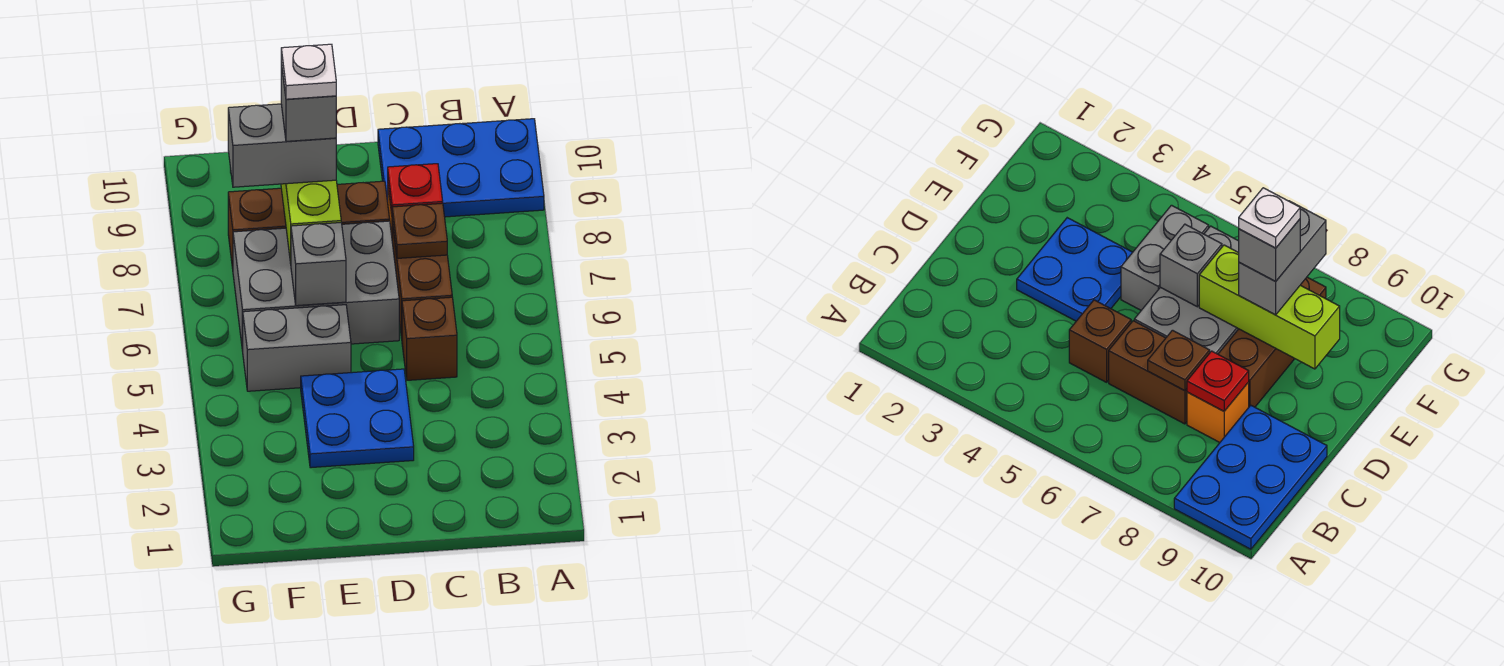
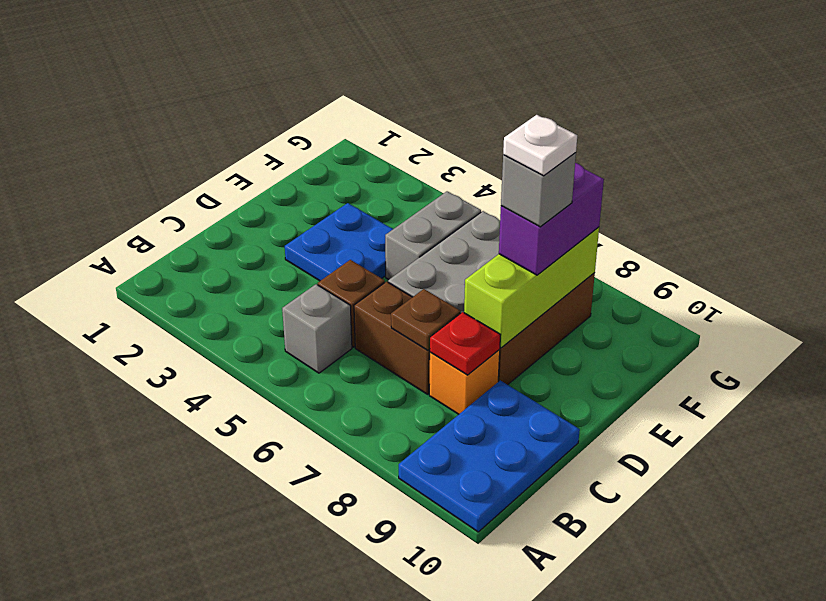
grey brick E6 level 2 -> grey brick B5 level 1
lime brick E7:E9 level 2 -> lime brick D8:F8 level 2
grey brick E8:F8 level 3 -> purple brick E8:F8 level 3

